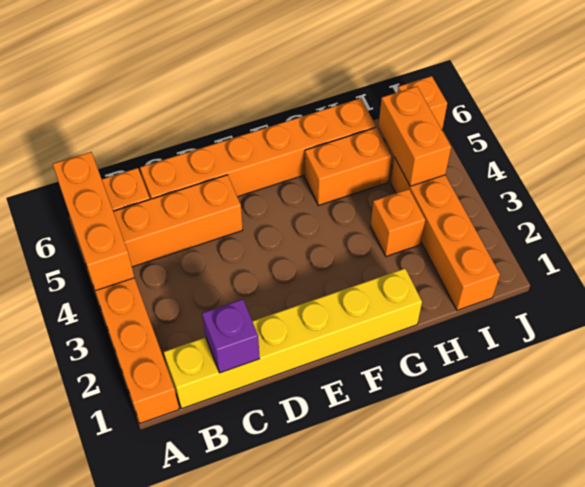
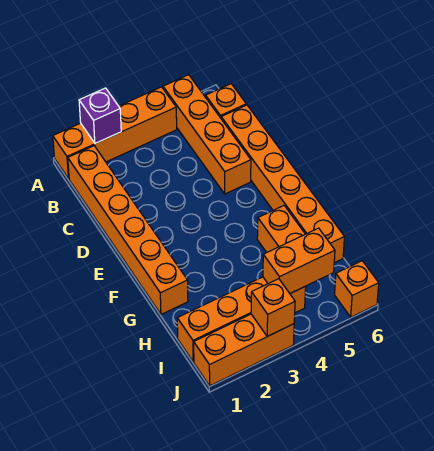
orange brick A4:A6 level 2 -> orange brick J1:J3 level 1
yellow brick B1:G1 level 1 -> orange brick B1:G1 level 1
purple brick C1 level 2 -> purple brick A2 level 2
orange brick H3 level 1 -> orange brick J3 level 2

